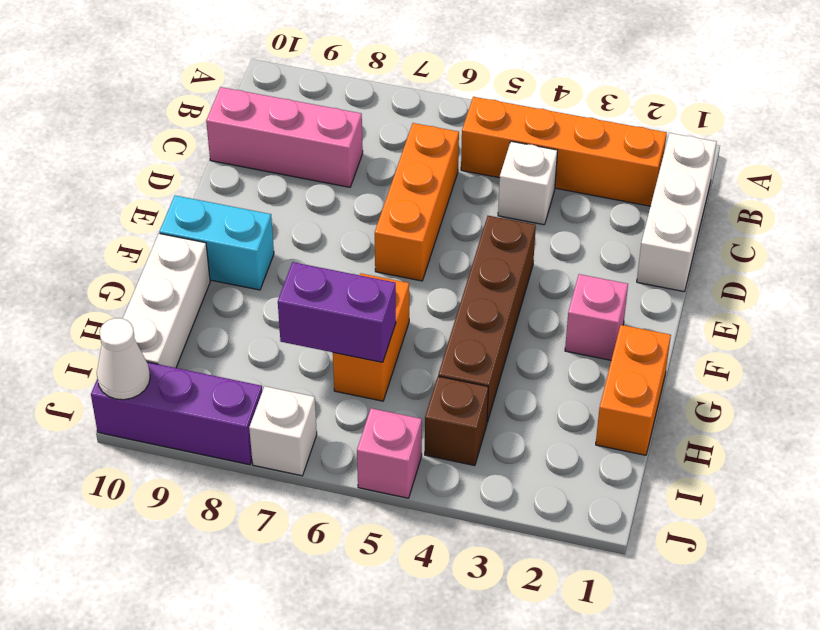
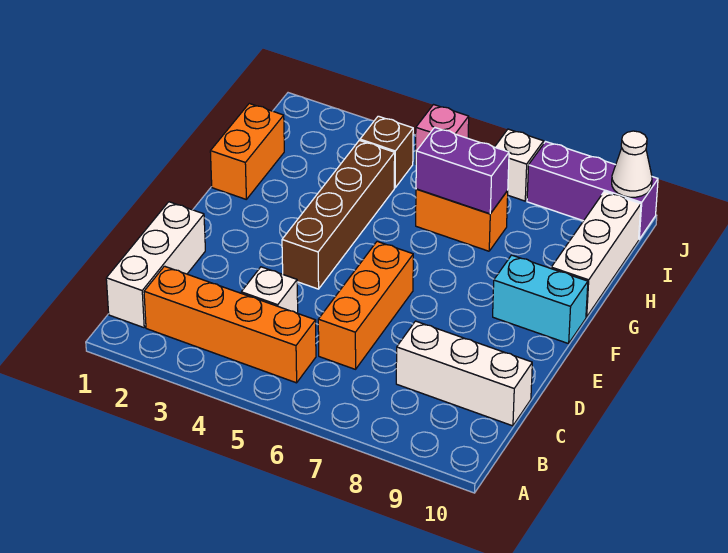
pink brick C8:C10 level 1 -> white brick C8:C10 level 1
pink brick F2 level 1 -> none
orange brick G6:H6 level 1 -> orange brick H6:H7 level 1

